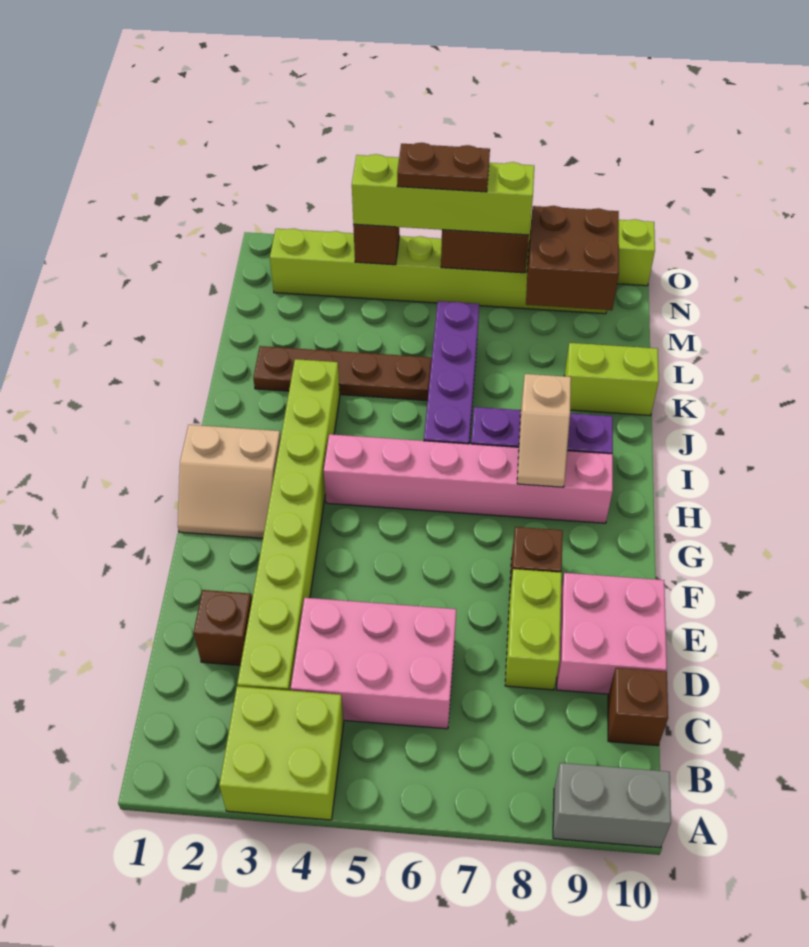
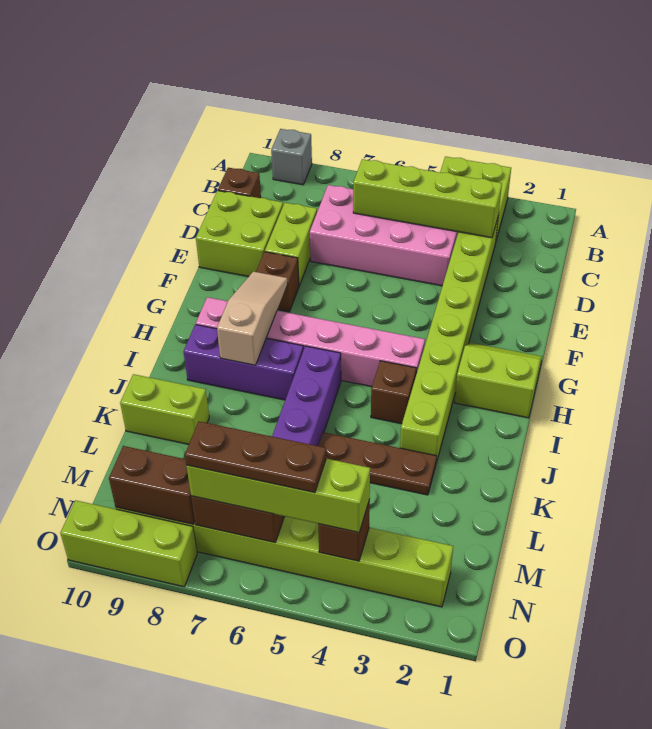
grey brick A9:A10 level 1 -> grey brick A9 level 1
none -> lime brick C3:C6 level 2
pink brick C4:D6 level 1 -> pink brick C4:D7 level 1
brown brick D2 level 1 -> brown brick I4 level 1
pink brick D9:E10 level 1 -> lime brick D9:E10 level 1
tan slope G1:H2 level 1 top H -> lime slope G1:H2 level 1 top H
tan slope H8:I8 level 2 top I -> tan slope G8:I8 level 2 top I
brown plate K2:K5 level 1 -> brown plate K3:K5 level 1
brown brick M8:N9 level 2 -> brown brick N8:N9 level 2
brown plate N5:N6 level 4 -> brown plate N5:N7 level 4

